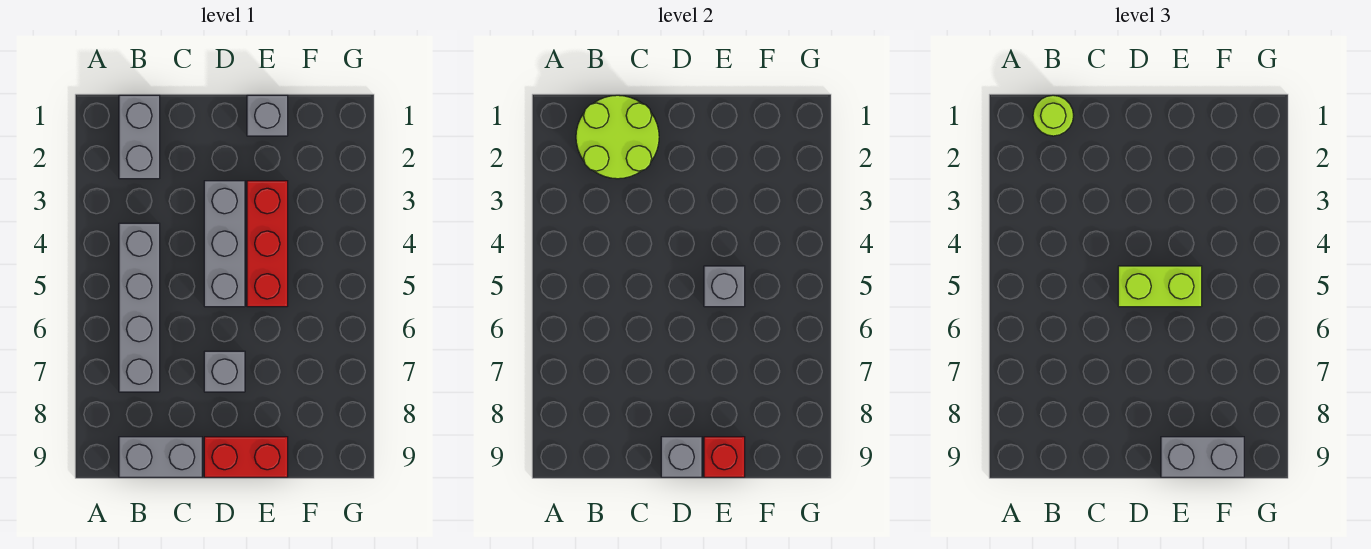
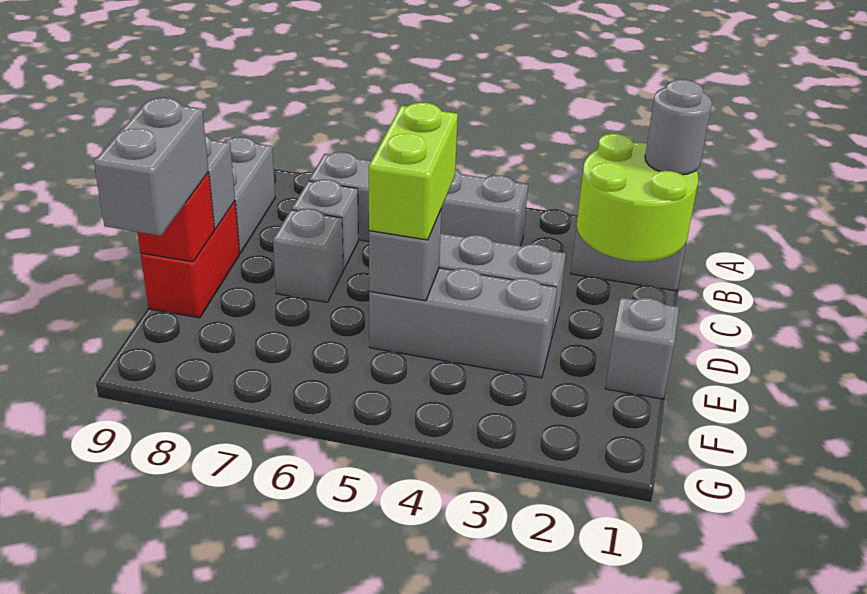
lime round brick B1 level 3 -> grey round brick B1 level 3
none -> grey brick C7 level 1
red brick E3:E5 level 1 -> grey brick E3:E5 level 1

